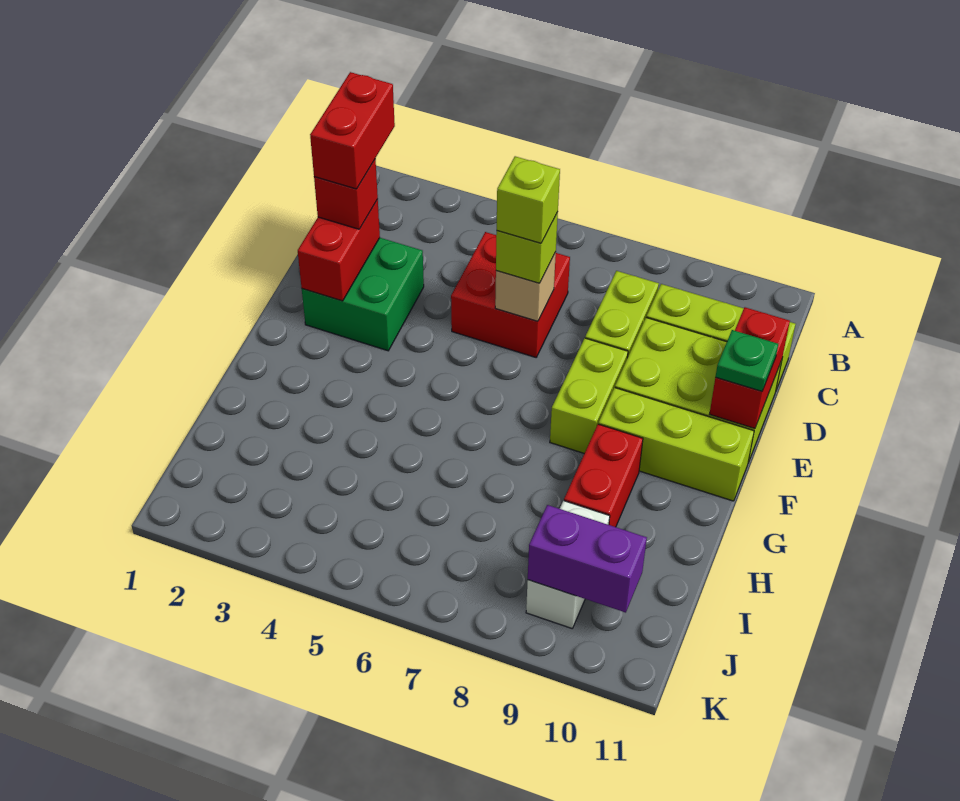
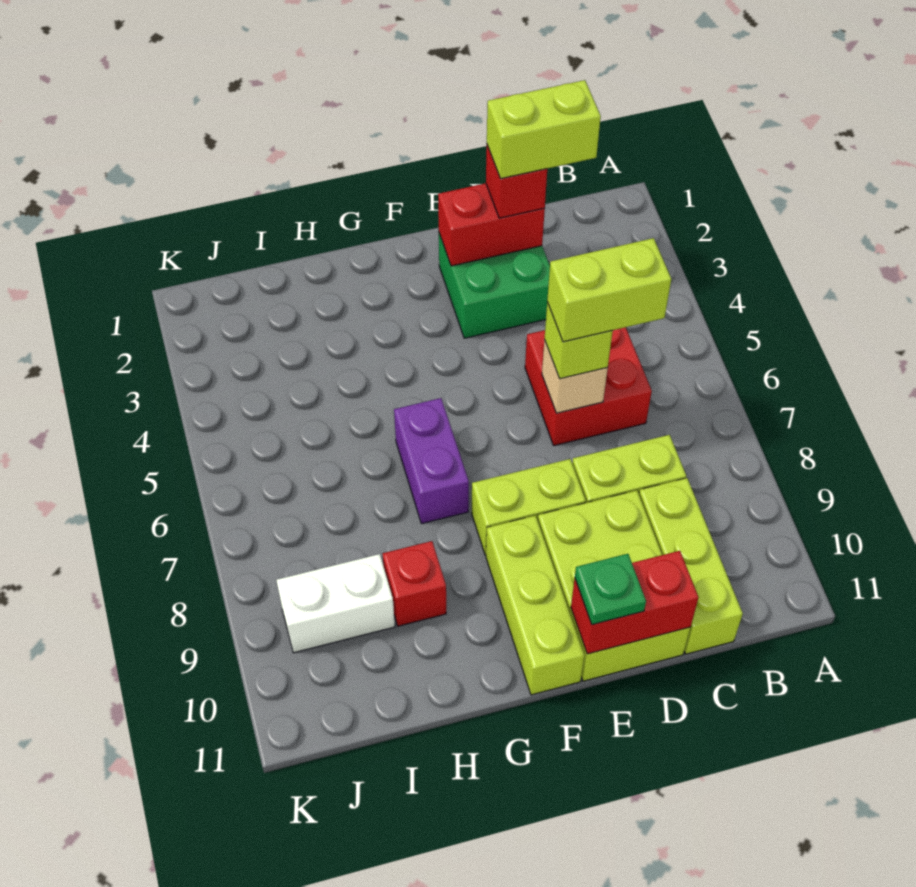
red brick C2:D2 level 4 -> lime brick C2:D2 level 4
lime brick D6 level 4 -> lime brick C6:D6 level 4
red brick G9:H9 level 1 -> red brick H9 level 1
purple brick J9:J10 level 2 -> purple brick G6:G7 level 1

